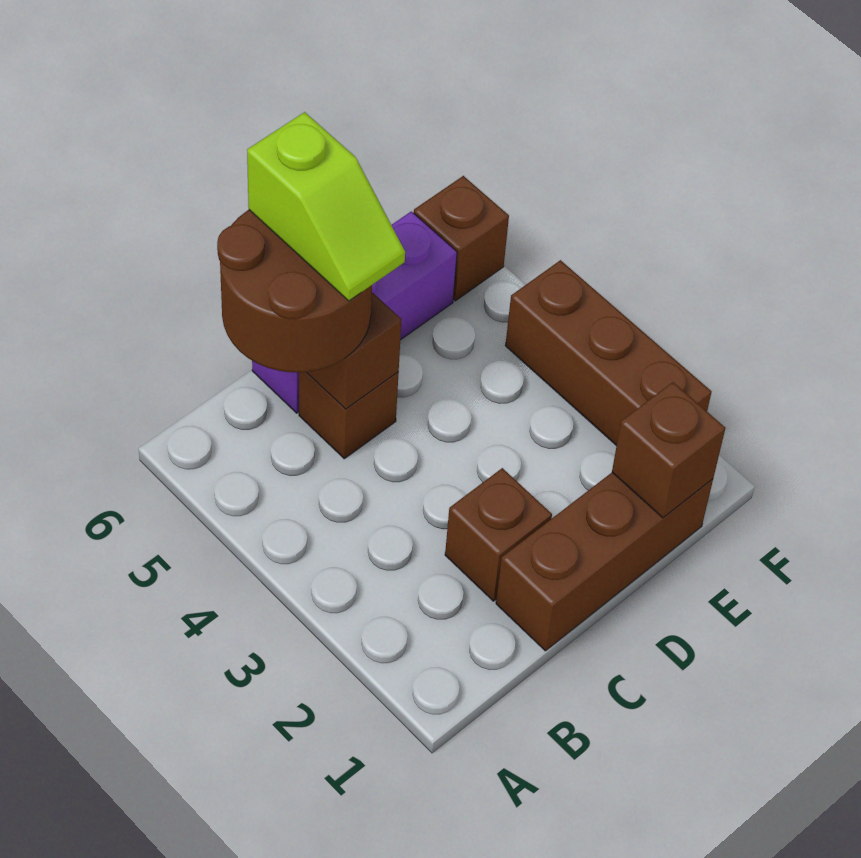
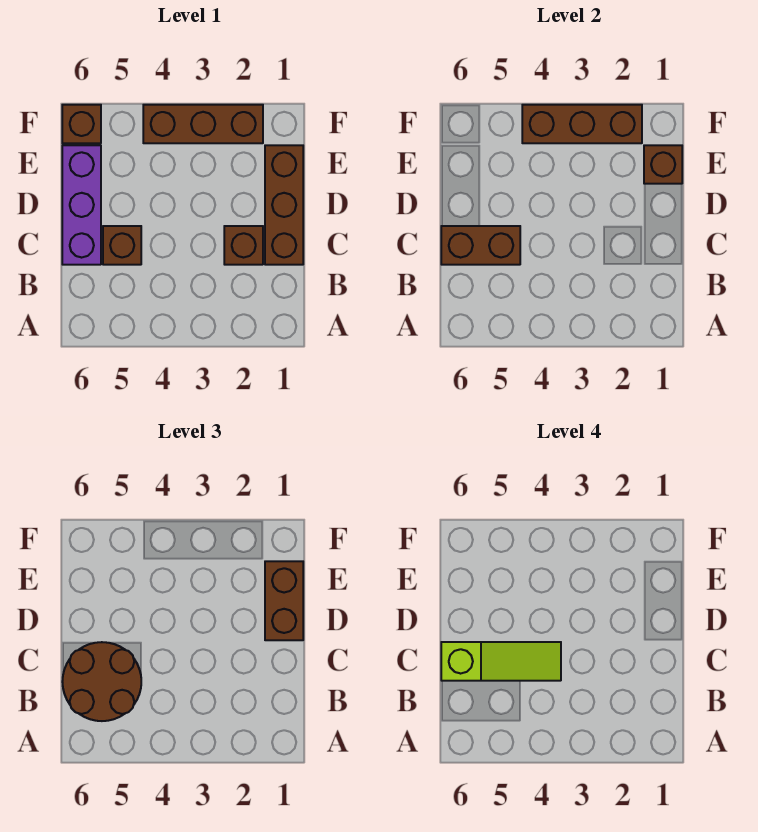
lime slope C5:C6 level 4 top 6 -> lime slope C4:C6 level 4 top 6
none -> brown brick D1:E1 level 3
none -> brown brick F2:F4 level 2

